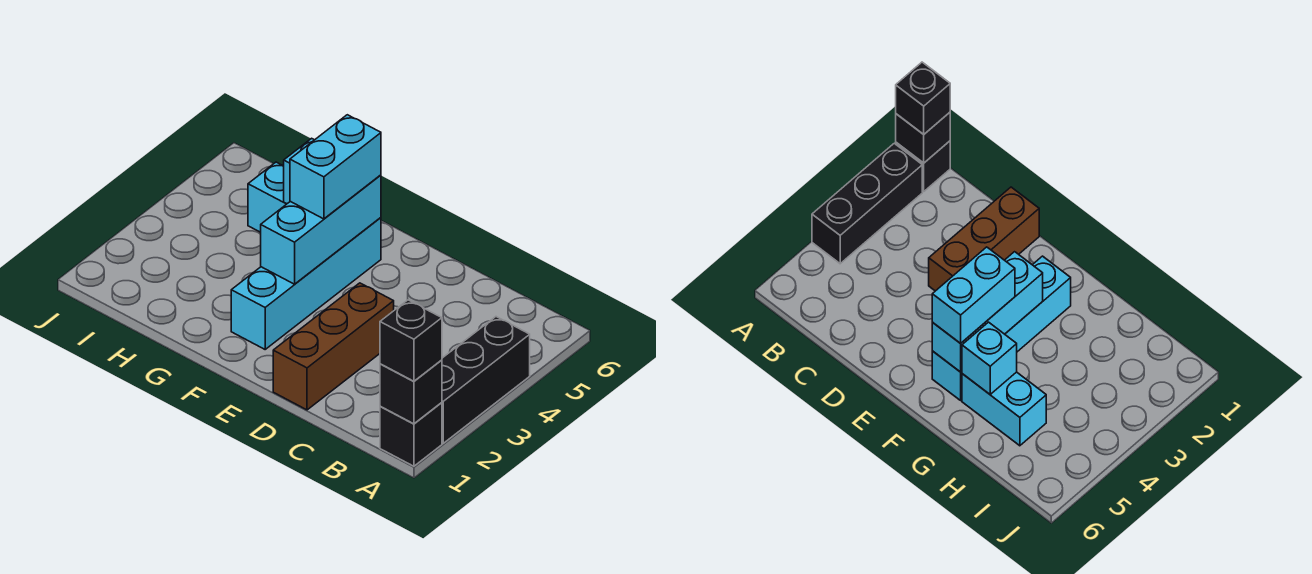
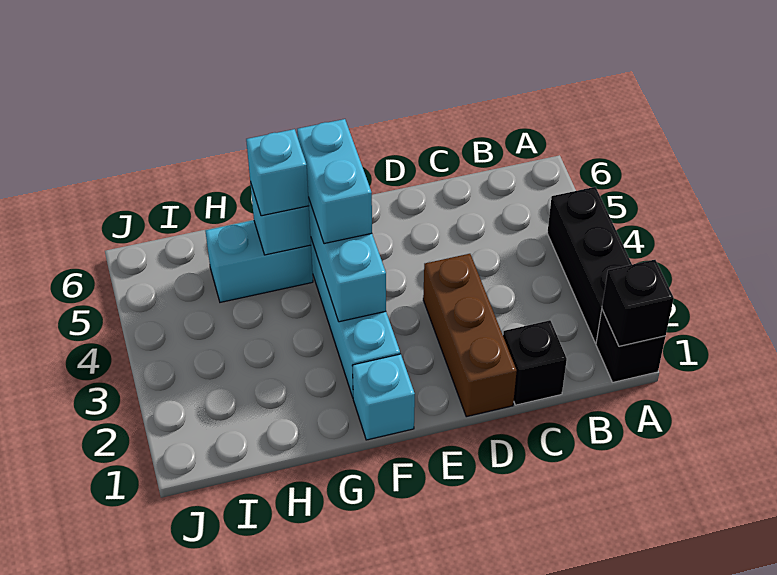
black brick A1 level 3 -> black brick C1 level 1
none -> cyan brick F1 level 1
none -> cyan brick G5 level 3

